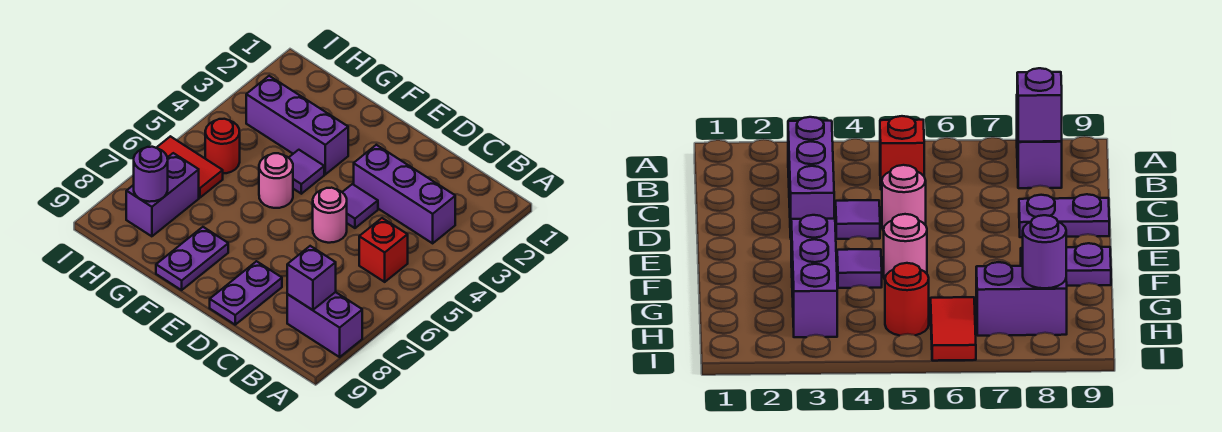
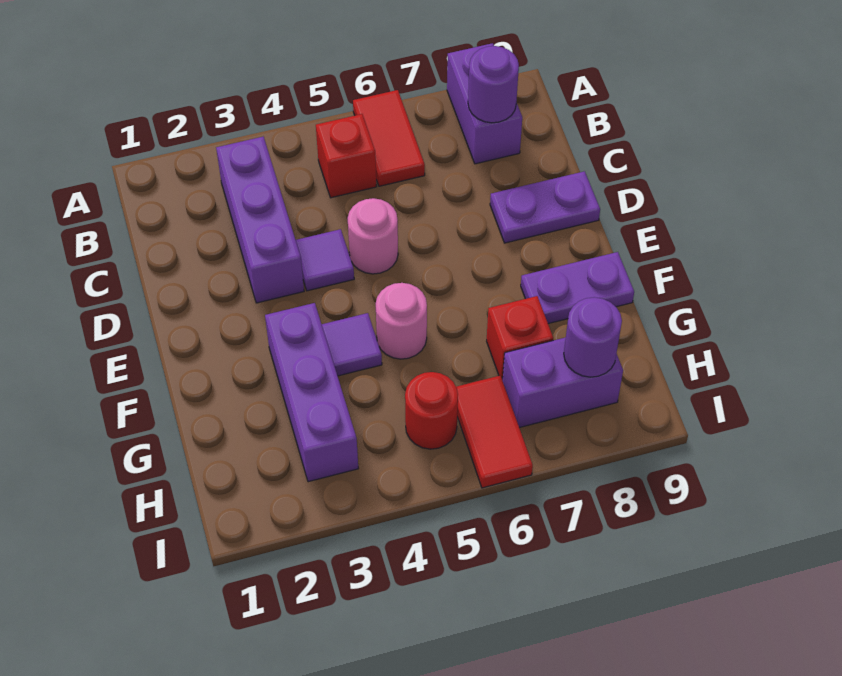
none -> red tile A6:B6 level 1
purple brick B8 level 2 -> purple round brick B8 level 2
none -> red brick G7 level 1

